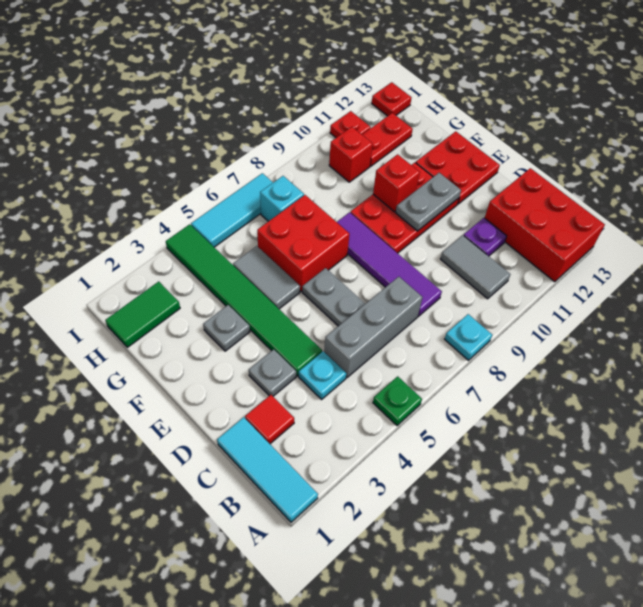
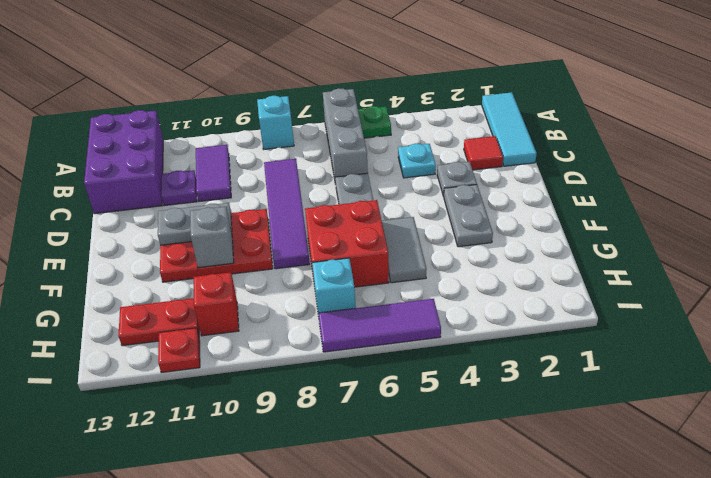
cyan plate A8 level 1 -> cyan brick A8 level 1
red brick A12:C13 level 1 -> purple brick A12:C13 level 1
grey tile B10:C10 level 1 -> purple tile B10:C10 level 1
grey brick C5:C7 level 1 -> grey brick A6:C6 level 1
green tile D4:I4 level 1 -> none
red plate E12:F13 level 1 -> none
grey plate F3 level 1 -> grey plate E3:F3 level 1
red brick F10 level 2 -> grey brick F10 level 2
green tile H1:H2 level 1 -> none
cyan tile I5:I7 level 1 -> purple tile I5:I7 level 1
red plate I13 level 1 -> none

